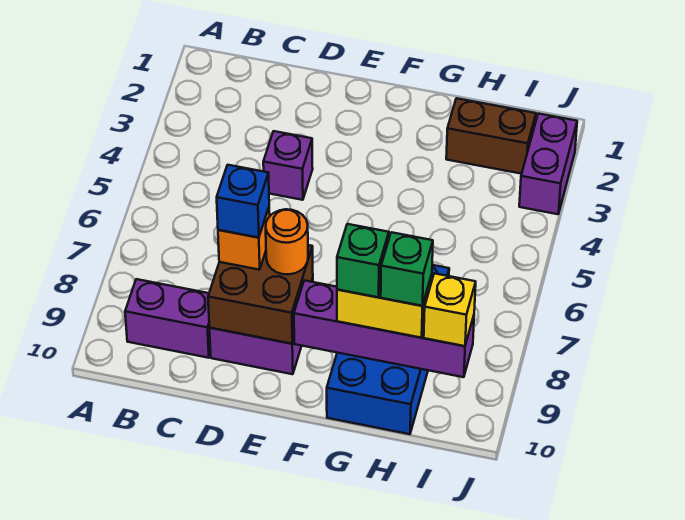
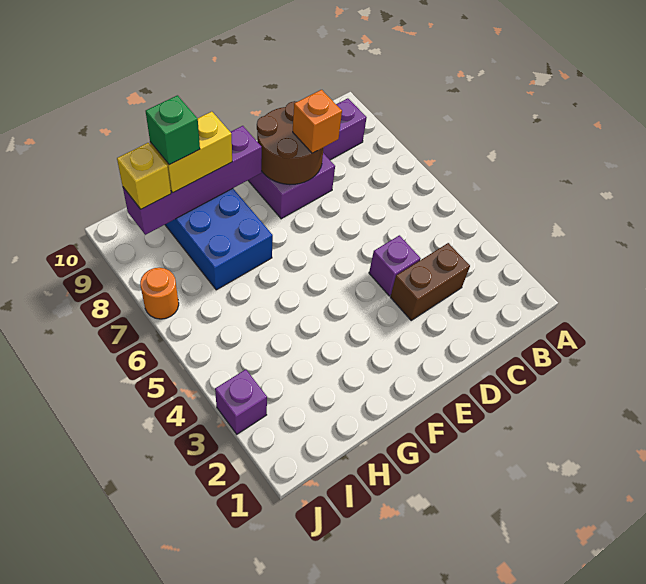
brown brick D8:E9 level 2 -> brown round brick D8:E9 level 2
blue brick D8 level 4 -> none
orange round brick E8 level 3 -> orange round brick J7 level 1
green brick G9 level 4 -> none
brown brick H2:I2 level 1 -> brown brick C3:D3 level 1
purple brick J2:J3 level 1 -> purple brick J3 level 1

